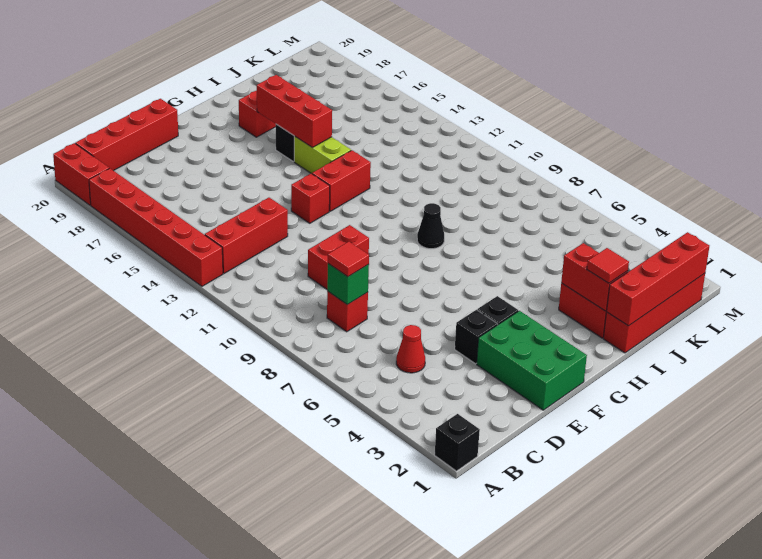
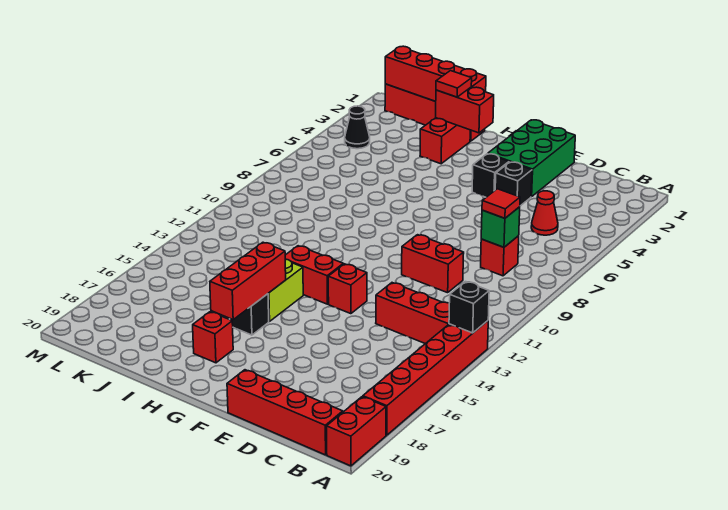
black brick A1 level 1 -> black brick A13 level 2
black cone H9 level 1 -> black cone L4 level 1
red brick I2:I3 level 2 -> red brick H2:I2 level 2

